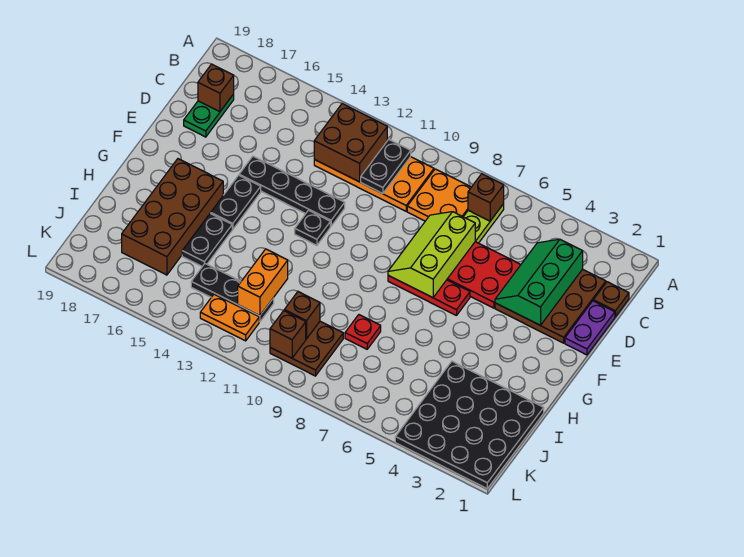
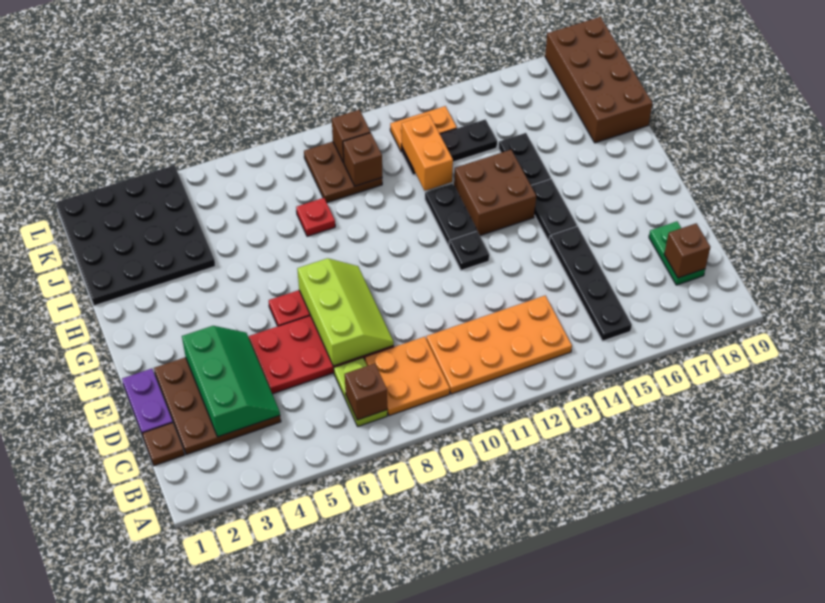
black plate B11:C11 level 2 -> black plate G12:H12 level 1
brown brick B12:C13 level 2 -> brown brick G13:H14 level 1
black plate E12:E15 level 1 -> black plate B15:E15 level 1
brown brick G16:J17 level 1 -> brown brick I18:L19 level 1

